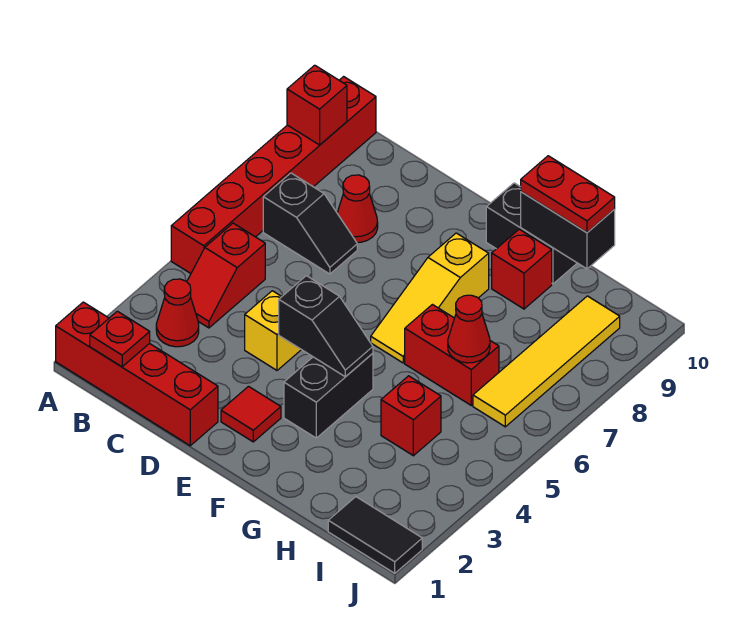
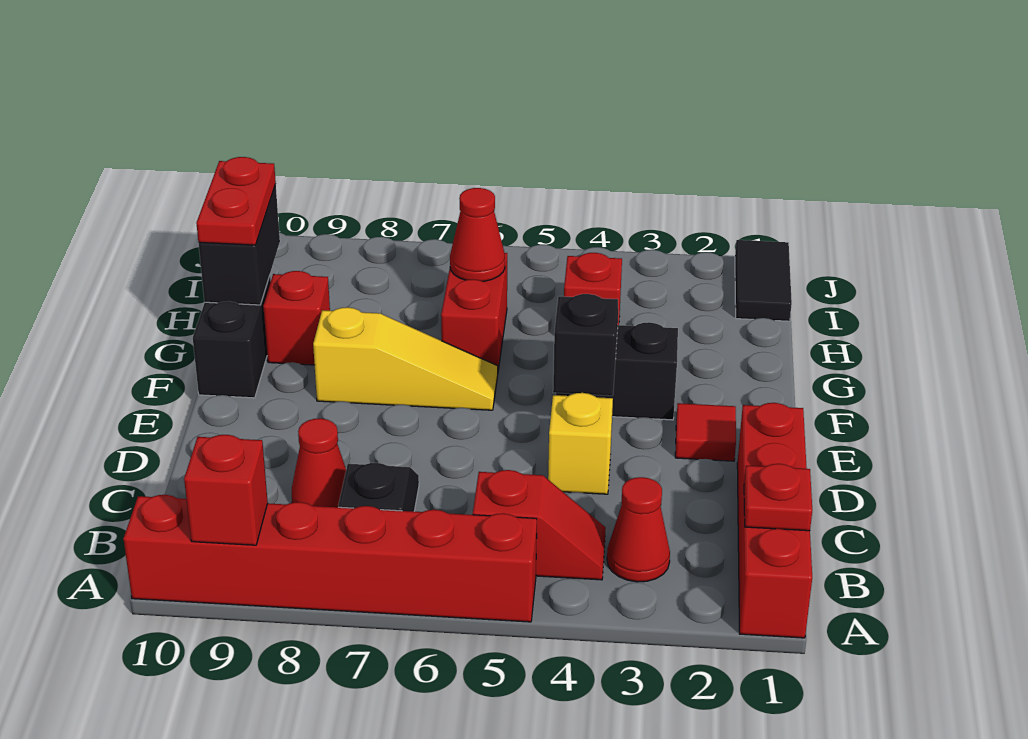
yellow tile I6:I9 level 1 -> none

